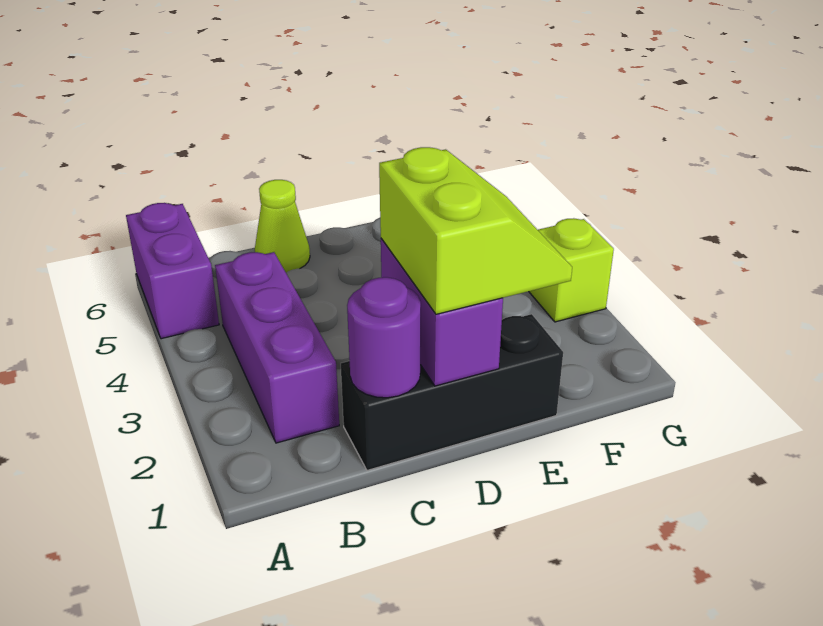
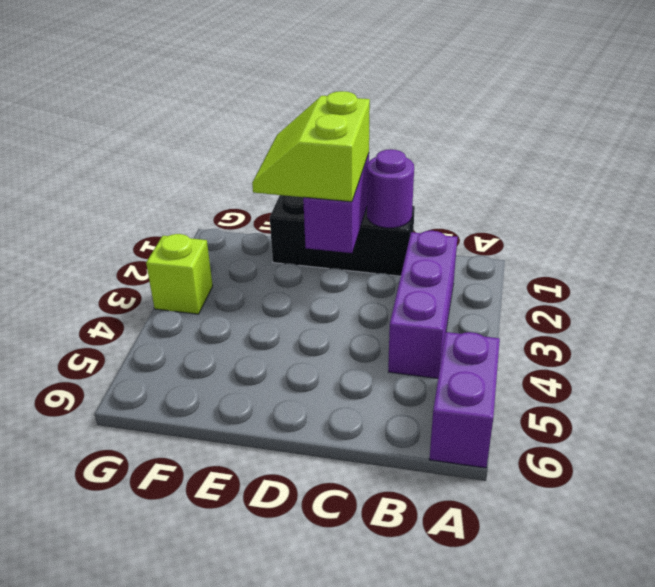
lime cone C6 level 1 -> none

